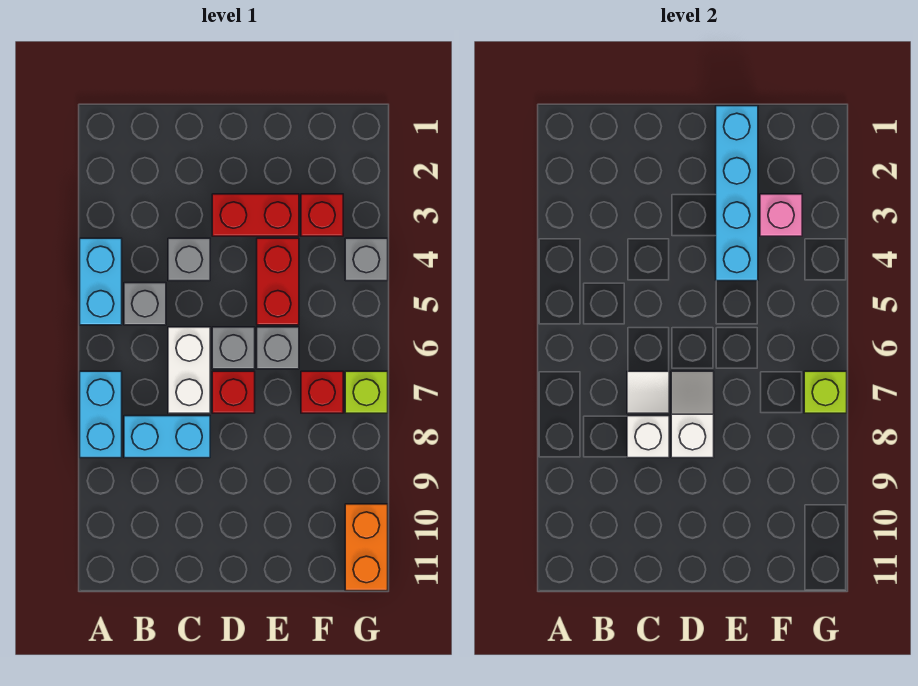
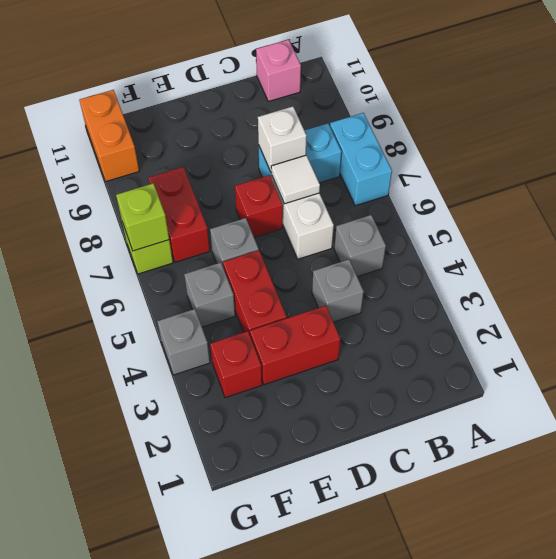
cyan brick A4:A5 level 1 -> none
grey brick D6 level 1 -> grey brick F5 level 1
white slope D7:D8 level 2 top 8 -> none
cyan brick E1:E4 level 2 -> none
pink brick F3 level 2 -> pink brick B11 level 1
red brick F7 level 1 -> red brick F7:F8 level 1

